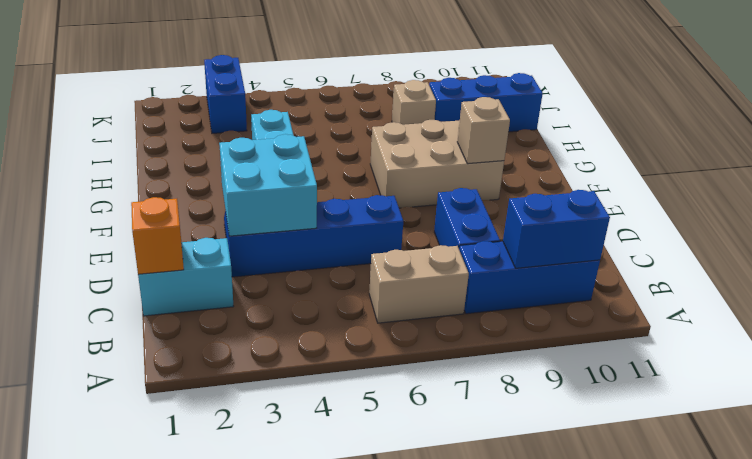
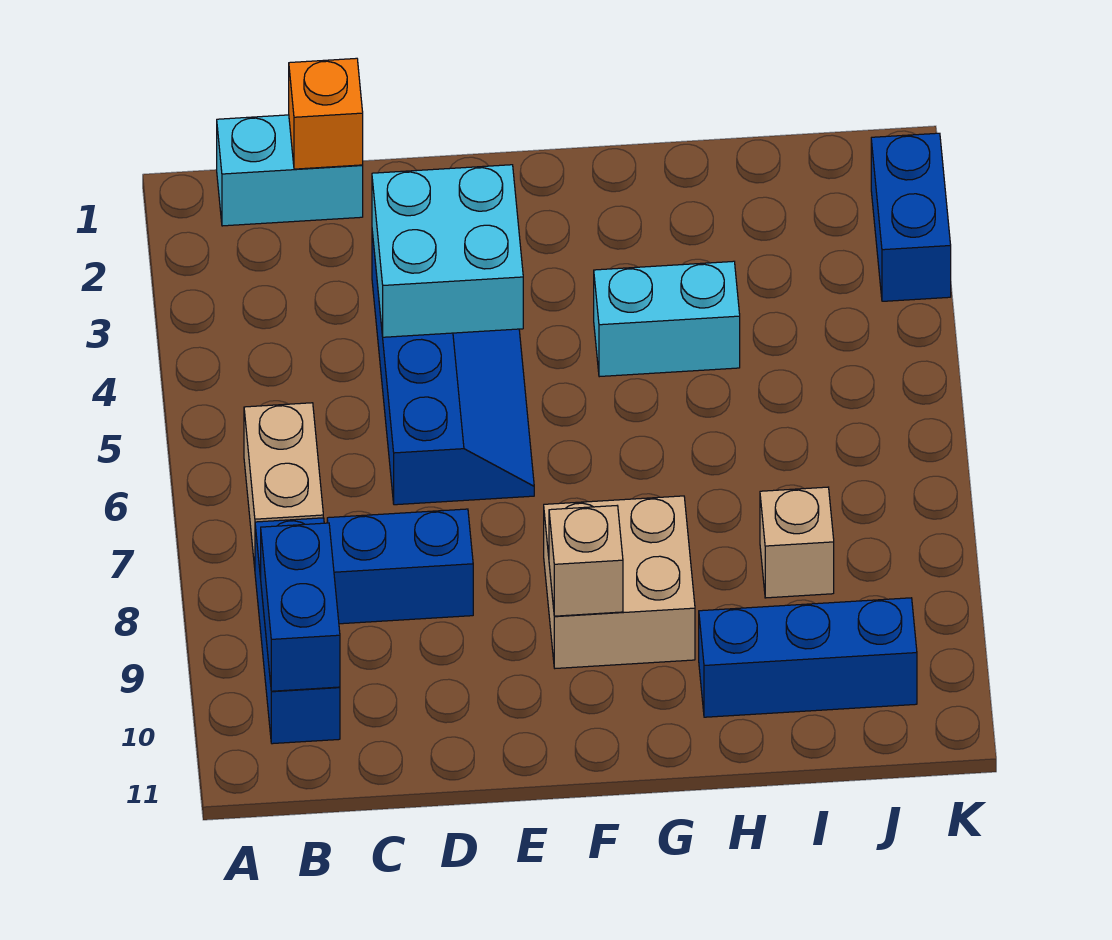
cyan brick C1:C2 level 1 -> cyan brick B1:C1 level 1
tan brick F7:G9 level 1 -> tan brick F8:G9 level 1
blue brick I9:I11 level 1 -> blue brick H10:J10 level 1
blue brick J3:K3 level 1 -> blue brick K2:K3 level 1

